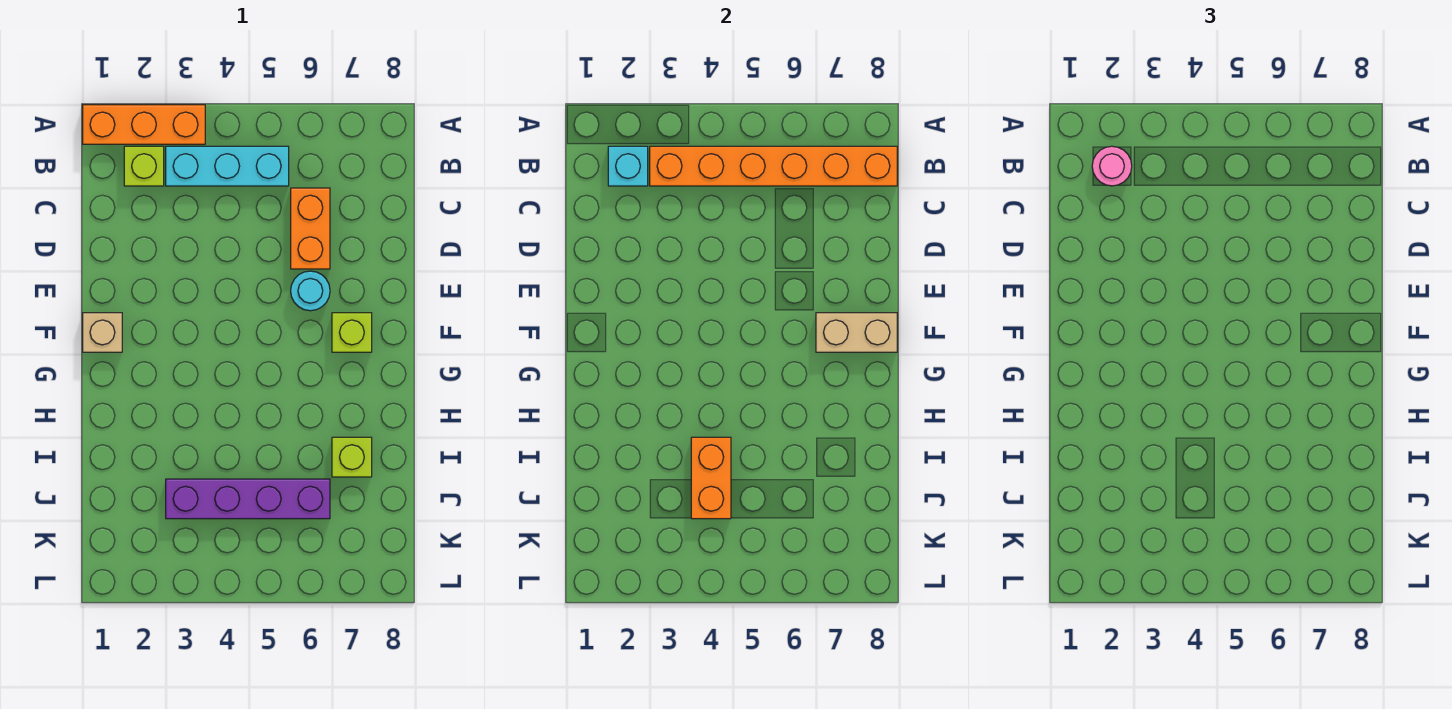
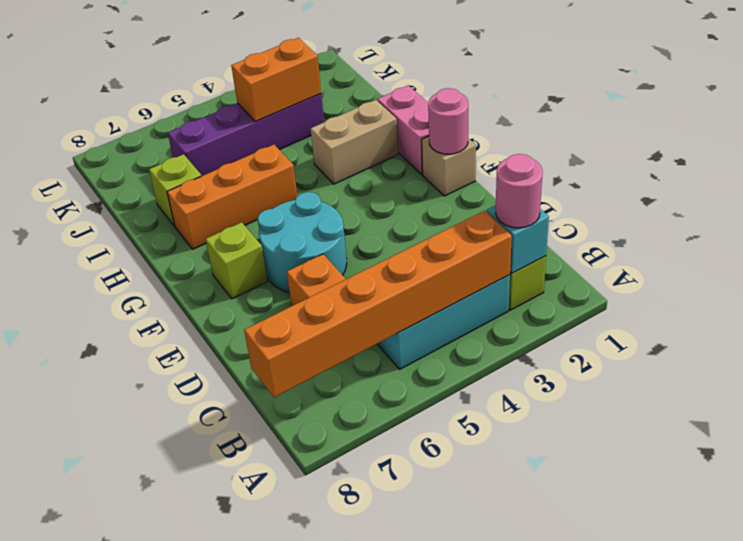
orange brick A1:A3 level 1 -> orange brick H5:H7 level 1
cyan round brick E6 level 1 -> cyan round brick E5:F6 level 1
none -> pink round brick F1 level 2
tan brick F7:F8 level 2 -> tan brick H2:H3 level 1
none -> pink brick G1:H1 level 1
orange brick I4:J4 level 2 -> orange brick J3:J4 level 2

